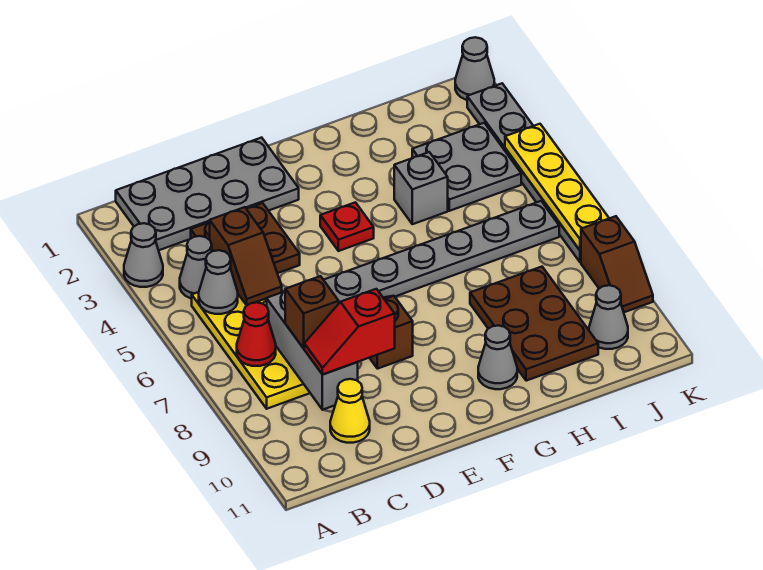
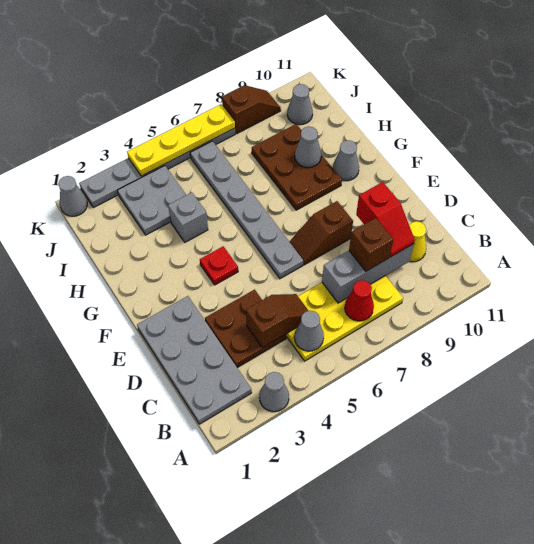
grey cone B4 level 1 -> grey cone H9 level 2
brown plate H8:I10 level 1 -> brown plate G8:I9 level 1

